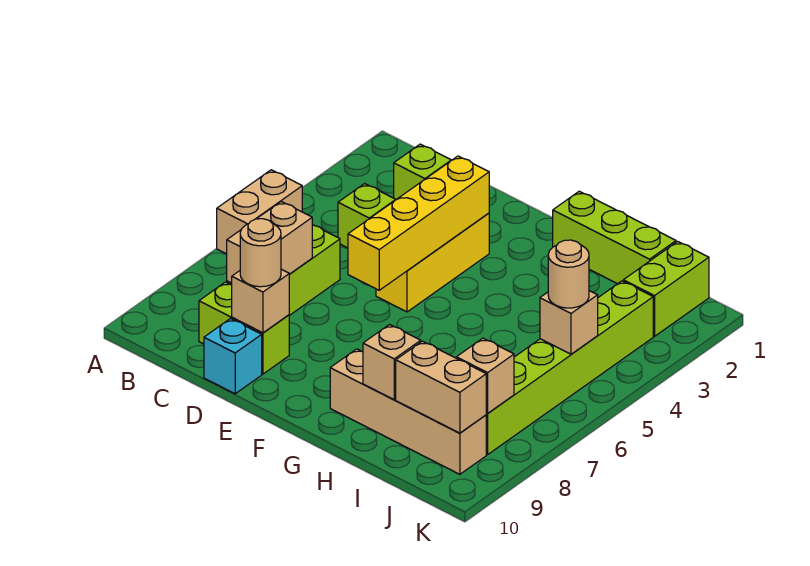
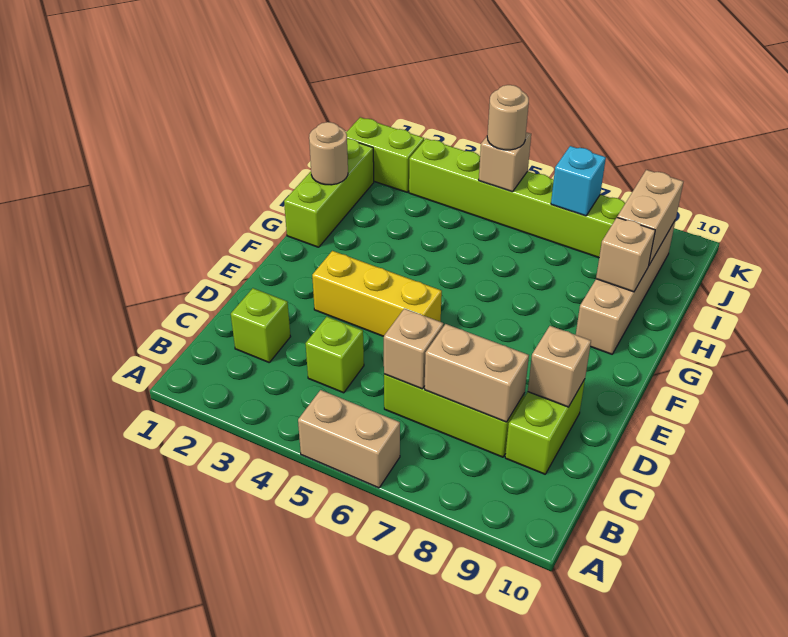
tan round brick D9 level 3 -> tan round brick H1 level 2
cyan brick D10 level 1 -> cyan brick J7 level 2
yellow brick E3:E6 level 2 -> none
tan brick J8 level 2 -> tan brick C6 level 2

